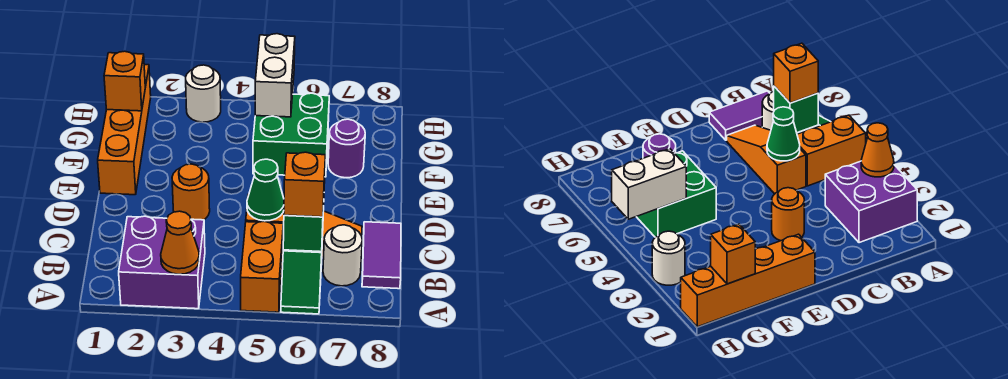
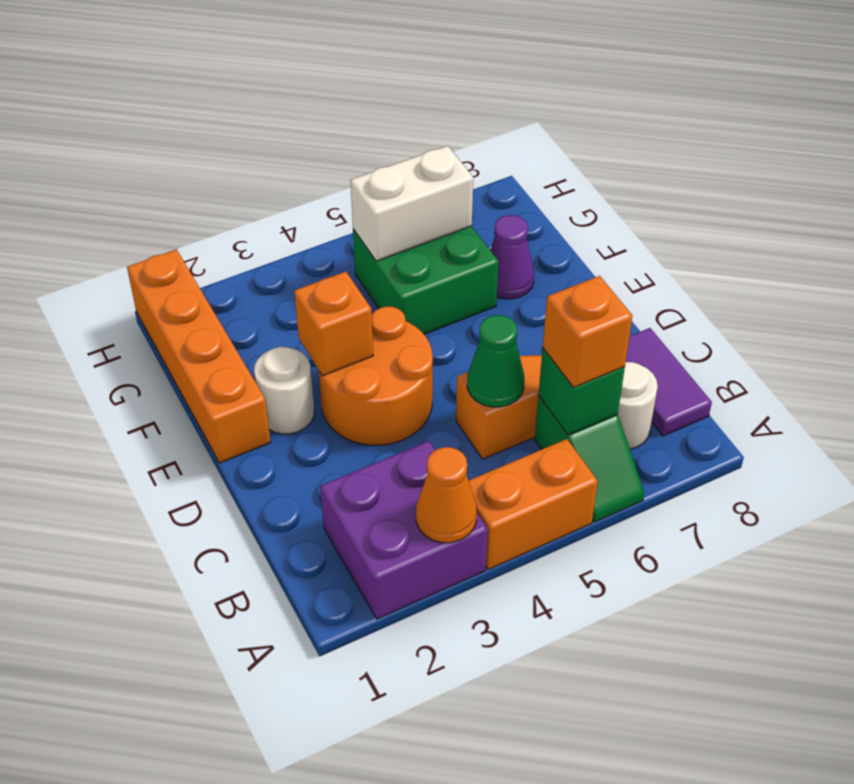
orange brick A5:B5 level 1 -> orange brick A4:A5 level 1
orange round brick D3 level 1 -> orange round brick D3:E4 level 1
purple round brick F7 level 1 -> purple cone F7 level 1
orange brick G1 level 2 -> orange brick E3 level 2
white brick G5:H5 level 2 -> white brick G5:G6 level 2
white round brick H3 level 1 -> white round brick E2 level 1

